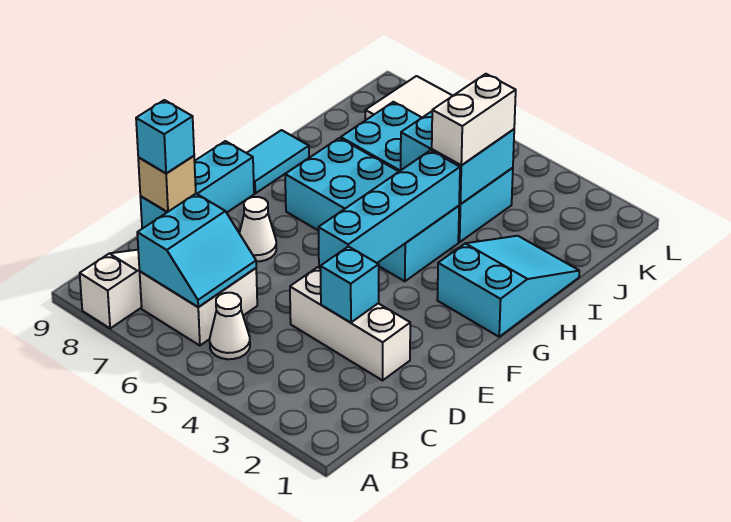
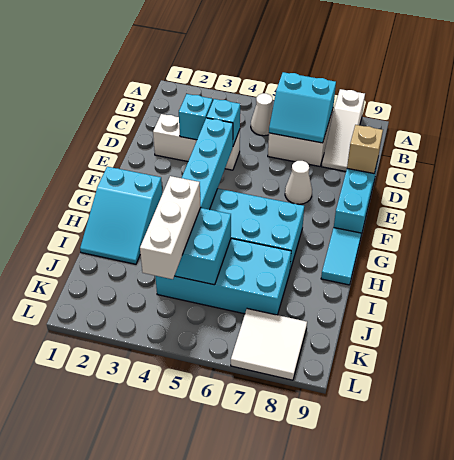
cyan slope B6:C7 level 2 top 7 -> cyan slope B6:C7 level 2 top B
cyan brick D9 level 3 -> cyan brick D4 level 2
white brick I4:J4 level 3 -> white brick I4:K4 level 3

